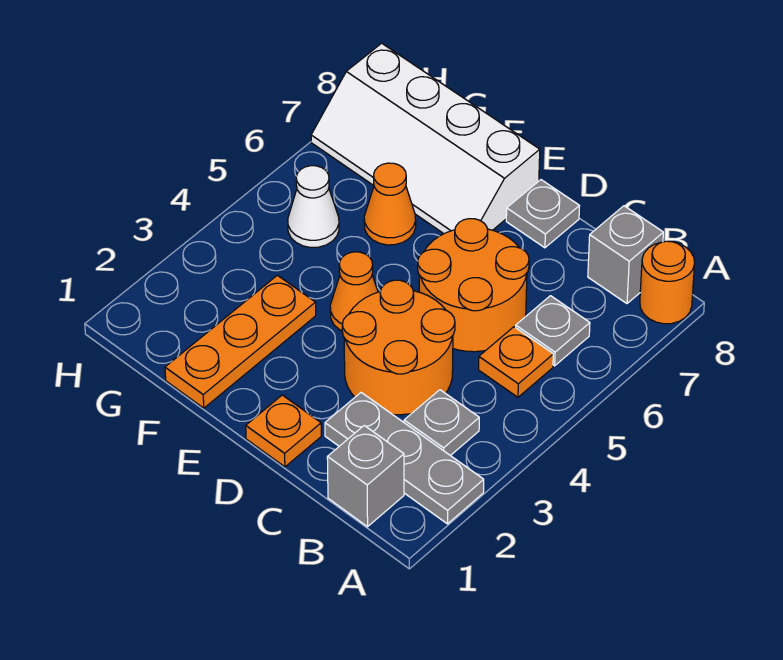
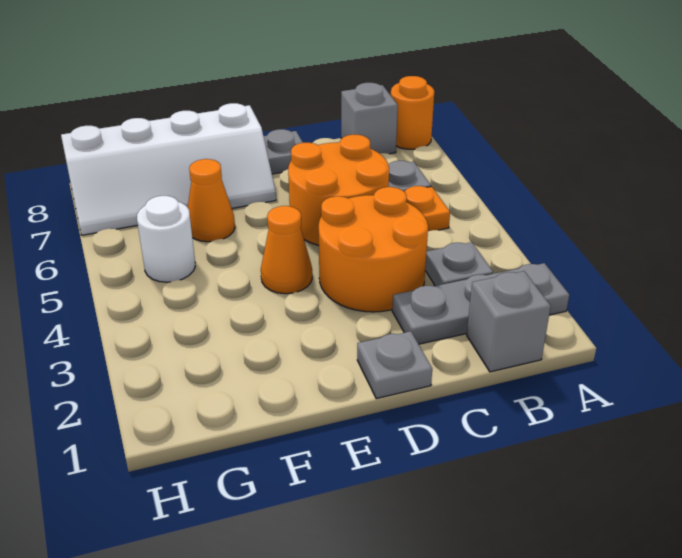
orange plate D1 level 1 -> grey plate D1 level 1
orange plate F1:F3 level 1 -> none
white cone G5 level 1 -> white round brick G5 level 1

